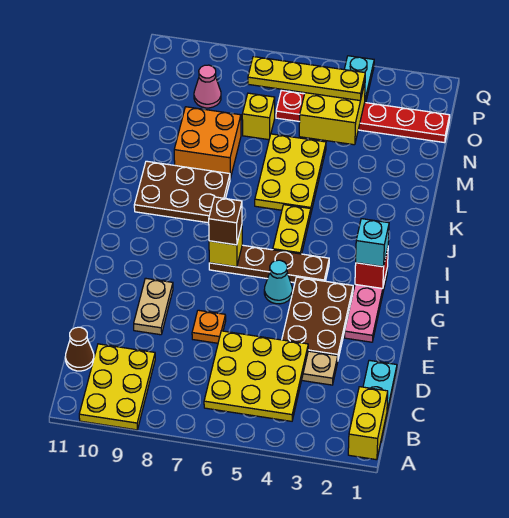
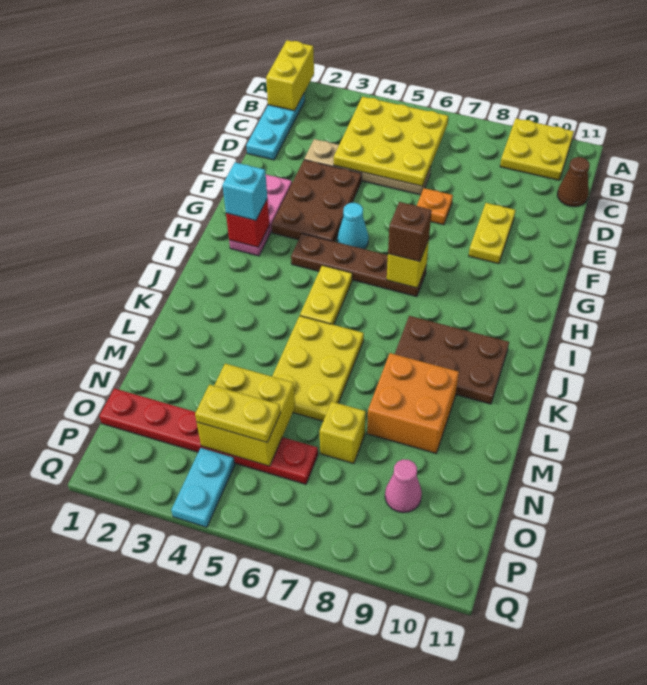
yellow plate A9:C10 level 1 -> yellow plate A9:B10 level 1
tan plate E9:F9 level 1 -> yellow plate E9:F9 level 1
yellow plate O4:O7 level 3 -> yellow plate O4:O5 level 3

